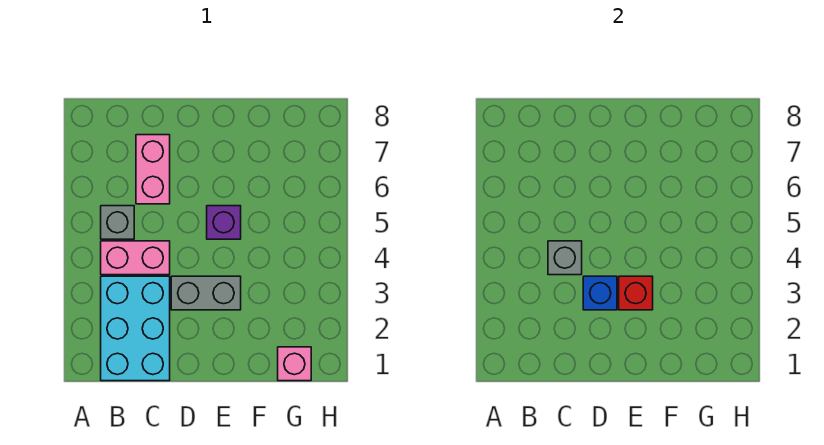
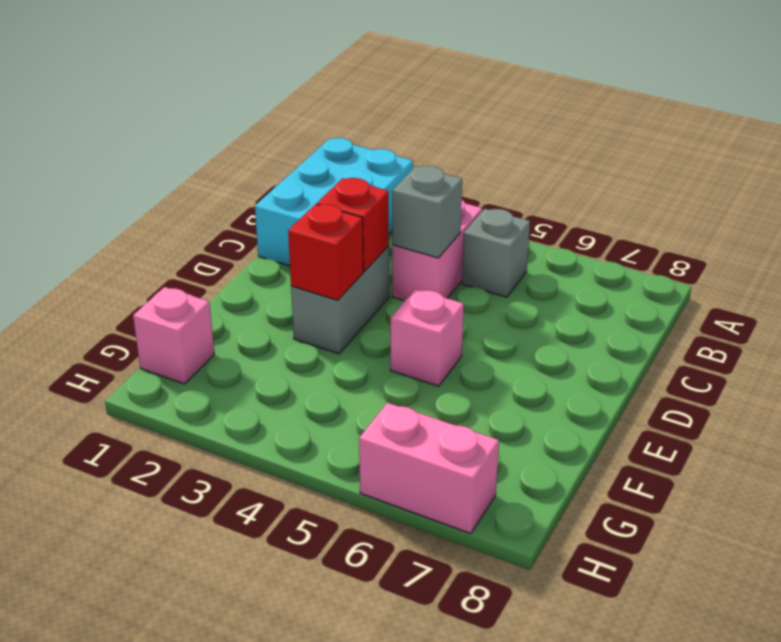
cyan brick B1:C3 level 1 -> cyan brick A1:C2 level 1
pink brick C6:C7 level 1 -> pink brick H6:H7 level 1
blue brick D3 level 2 -> red brick D3 level 2
purple brick E5 level 1 -> pink brick E5 level 1

